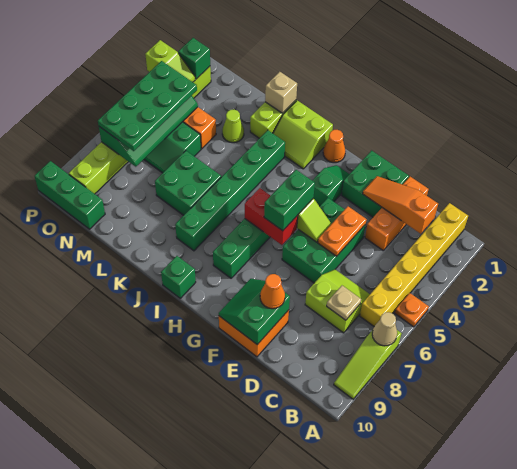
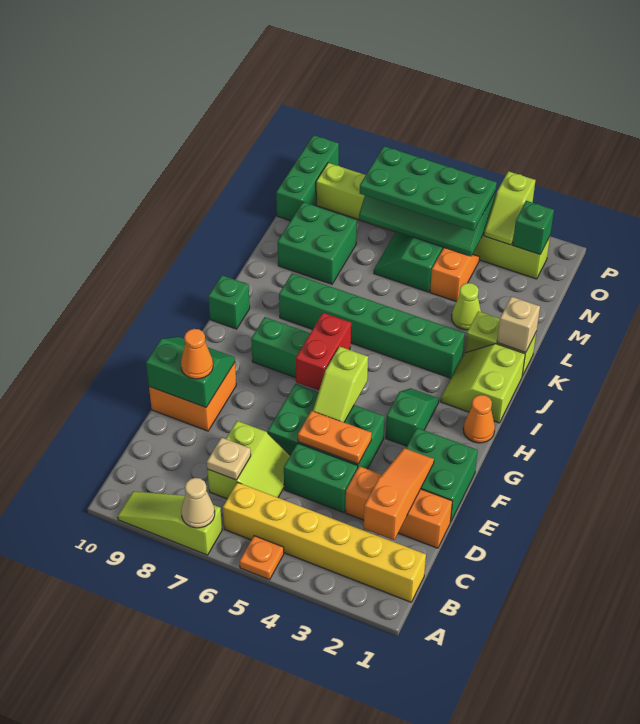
green slope G2:G3 level 1 top 3 -> green slope G3:H3 level 1 top G
green brick G5:G6 level 3 -> green brick D4:D5 level 1
green brick K6:L7 level 1 -> green brick L8:M9 level 1

